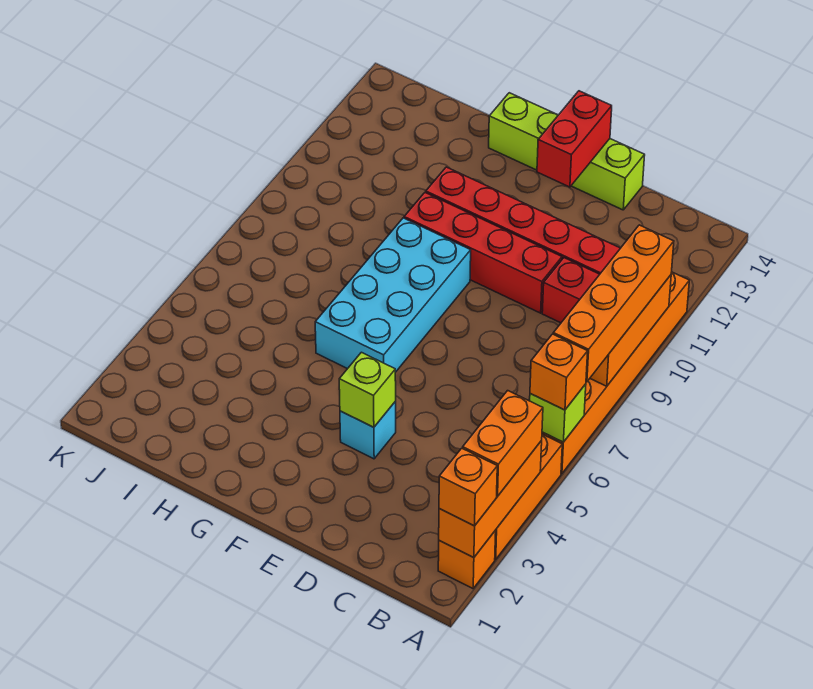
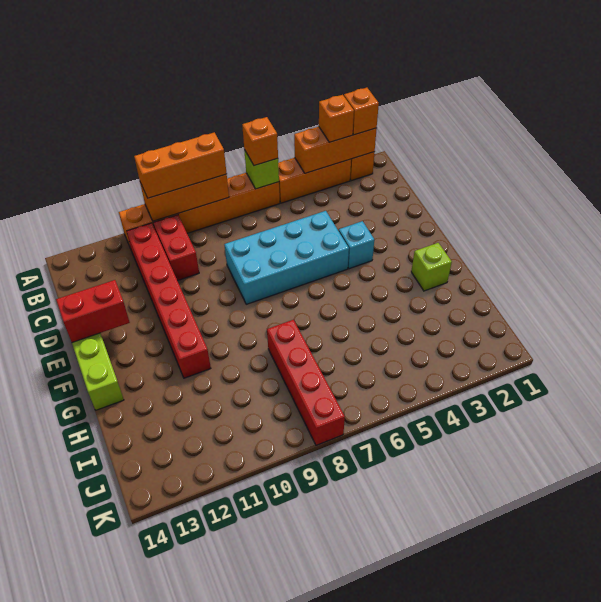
orange brick A3:A4 level 3 -> orange brick A3 level 3
orange brick A7:A10 level 3 -> orange brick A8:A10 level 3
red brick D10:G10 level 1 -> red brick H8:K8 level 1
lime brick E4 level 2 -> lime brick G2 level 1
cyan brick F6:G9 level 1 -> cyan brick D5:E8 level 1

